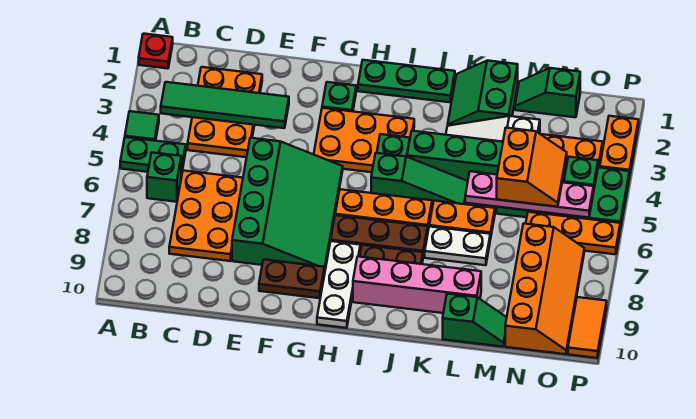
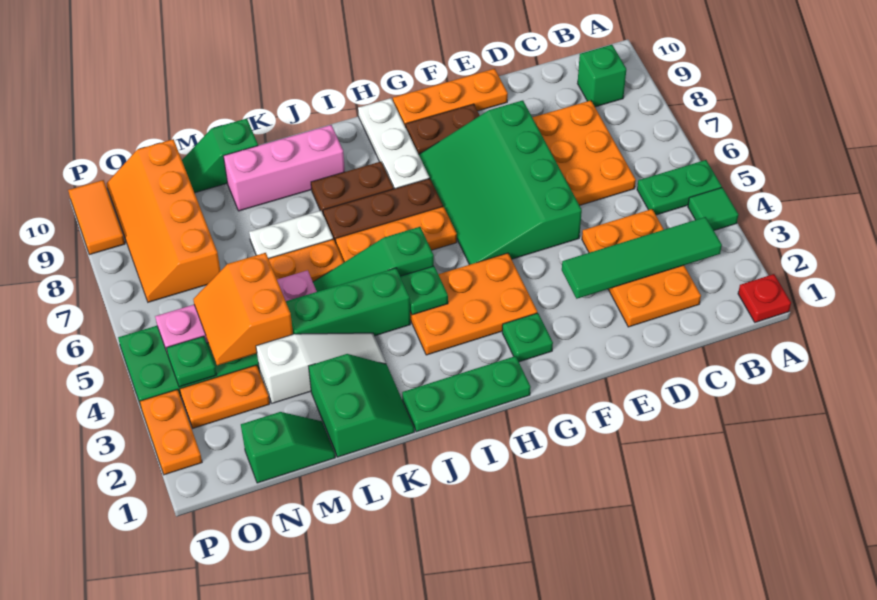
green brick B6 level 1 -> green brick B9 level 1
pink brick I9:L9 level 1 -> pink brick J9:L9 level 1
orange plate N6:P6 level 1 -> orange plate E10:G10 level 1

